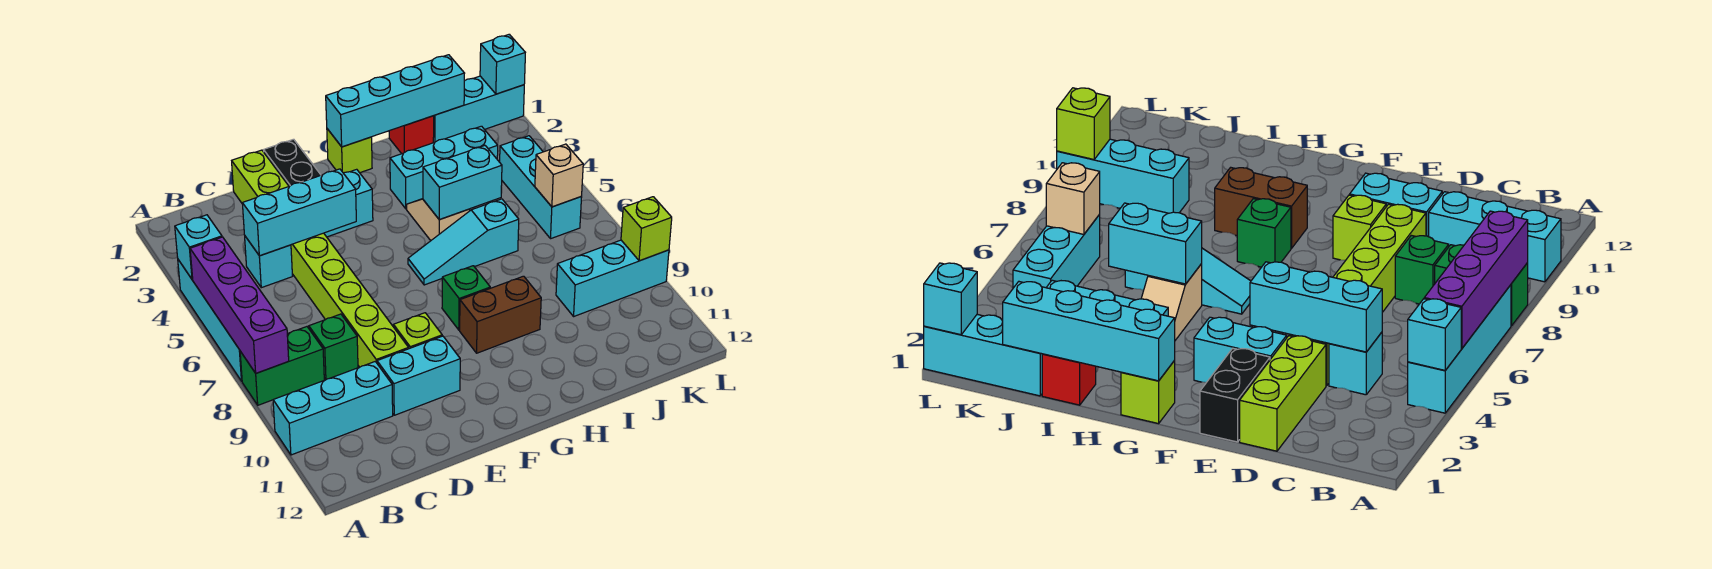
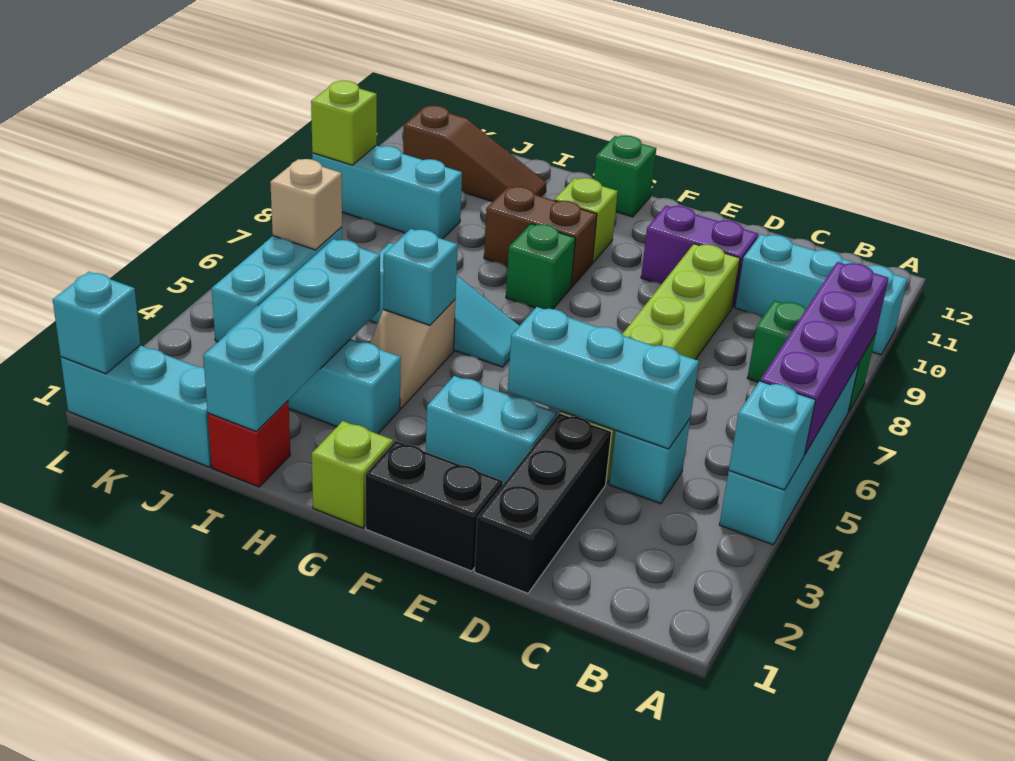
green brick C8 level 1 -> green brick G12 level 1
lime brick D1:D3 level 1 -> black brick D1:D3 level 1
cyan brick D10:E10 level 1 -> purple brick D10:E10 level 1
black brick E1:E2 level 1 -> black brick E1:F1 level 1
lime brick E9 level 1 -> lime brick G10 level 1
cyan brick G1:J1 level 2 -> cyan brick I1:I4 level 2
cyan brick H5:I5 level 2 -> cyan brick H5 level 2
none -> brown slope I11:K11 level 1 top K

